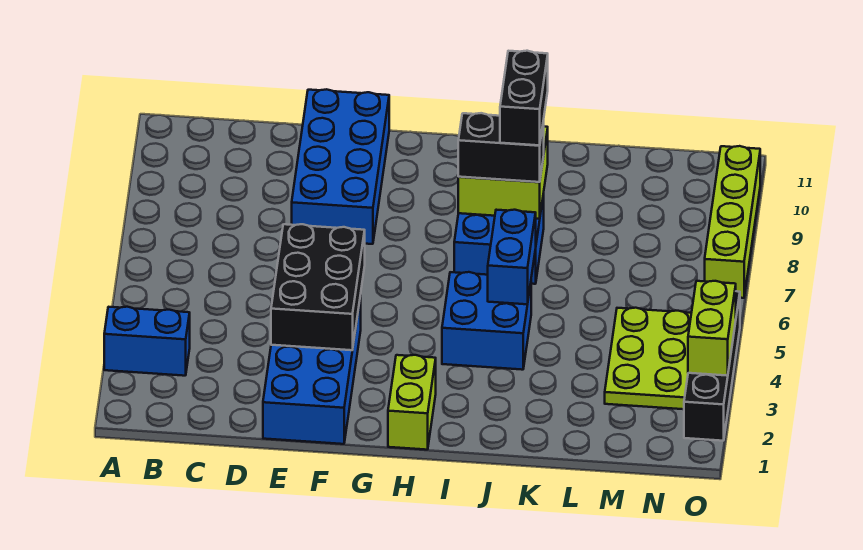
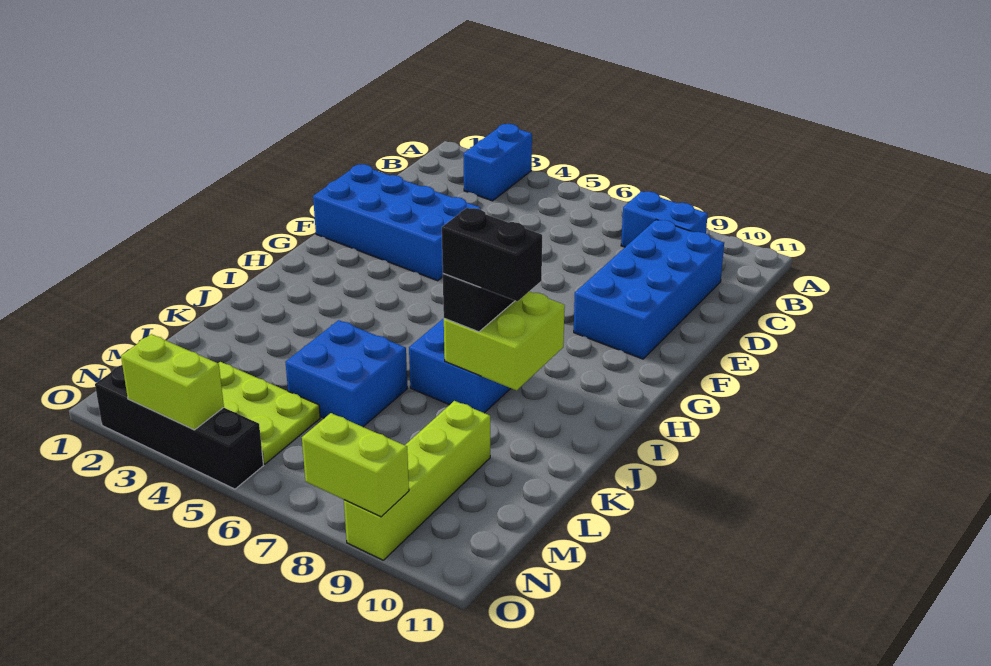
black brick E3:F5 level 2 -> none
blue brick E8:F11 level 1 -> blue brick C9:F10 level 1
lime brick H1:H2 level 1 -> lime brick O8:O9 level 2
blue brick I4:J5 level 1 -> blue brick K5:L6 level 1
blue brick J5:J6 level 2 -> blue brick B8:B9 level 1
lime brick O7:O10 level 1 -> lime brick L9:O9 level 1

